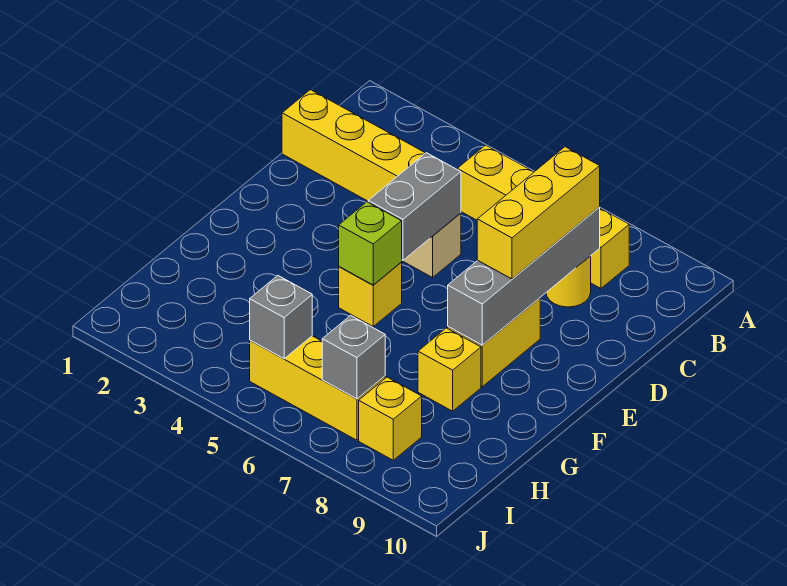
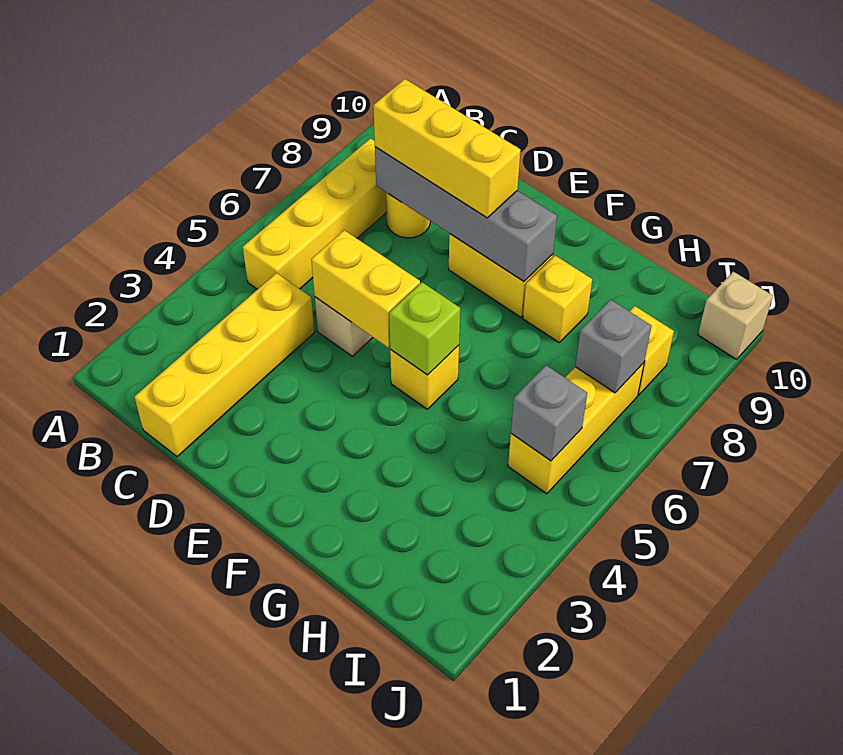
grey brick D5:E5 level 2 -> yellow brick D5:E5 level 2
none -> tan brick J10 level 1

